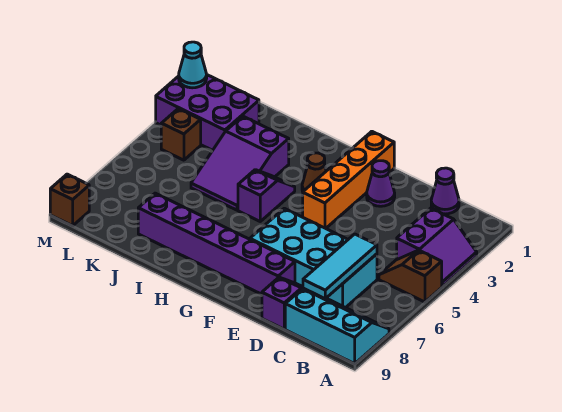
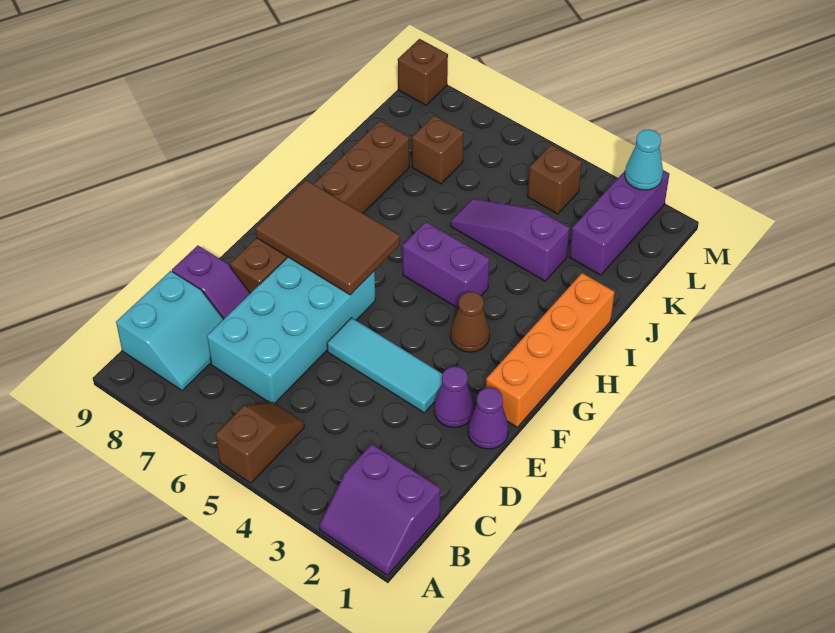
purple slope A3:B4 level 1 top B -> purple slope A1:B2 level 1 top B
cyan slope A8:C9 level 1 top 9 -> cyan slope B8:C9 level 1 top 9
purple cone C1 level 1 -> purple cone E1 level 1
cyan tile C6:C8 level 2 -> cyan tile E3:E5 level 1
purple brick E8:J8 level 1 -> brown brick E8:J8 level 1
orange brick F1:F4 level 1 -> orange brick F1:I1 level 1
none -> brown tile F6:G8 level 2
purple slope H4:H5 level 1 top 5 -> purple brick H4:H5 level 1
purple slope I3:J5 level 1 top 3 -> purple slope J3:J5 level 1 top 3
purple brick K2:M3 level 1 -> purple brick K2:M2 level 1
none -> brown brick K7 level 1

